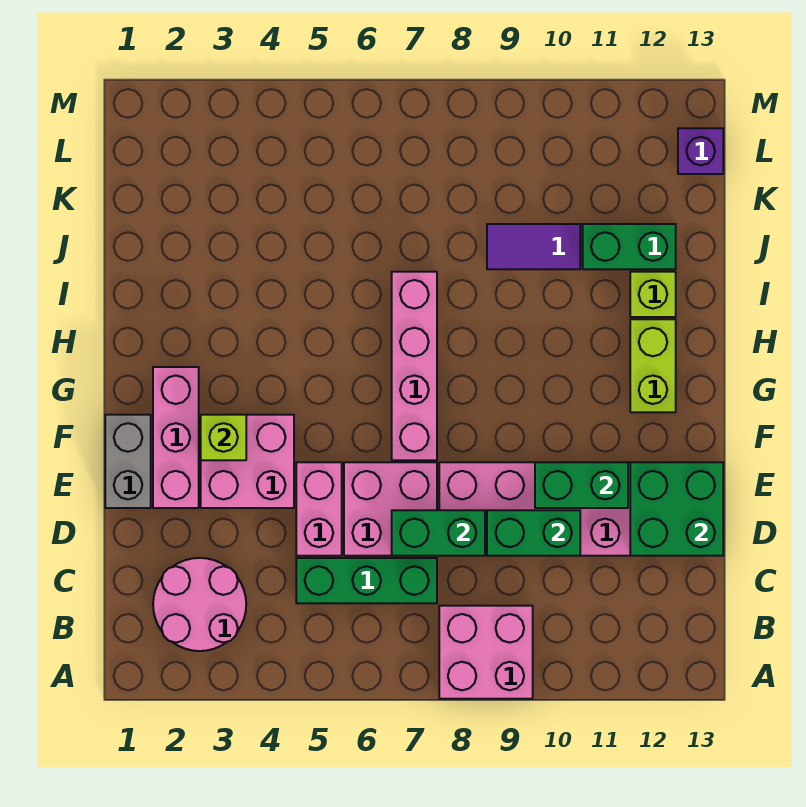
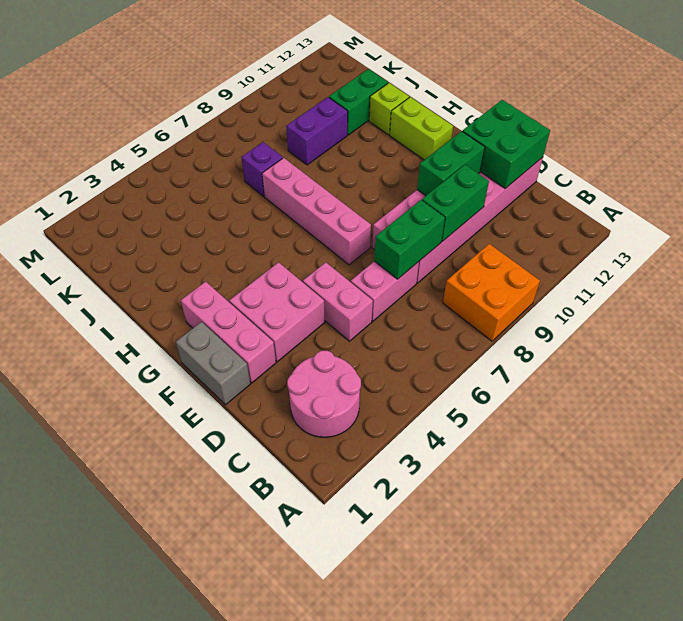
pink brick A8:B9 level 1 -> orange brick A8:B9 level 1
green brick C5:C7 level 1 -> none
pink brick D6:E7 level 1 -> pink brick D6:D7 level 1
lime brick F3 level 2 -> none
purple tile J9:J10 level 1 -> purple brick J9:J10 level 1
purple brick L13 level 1 -> purple brick J7 level 1

